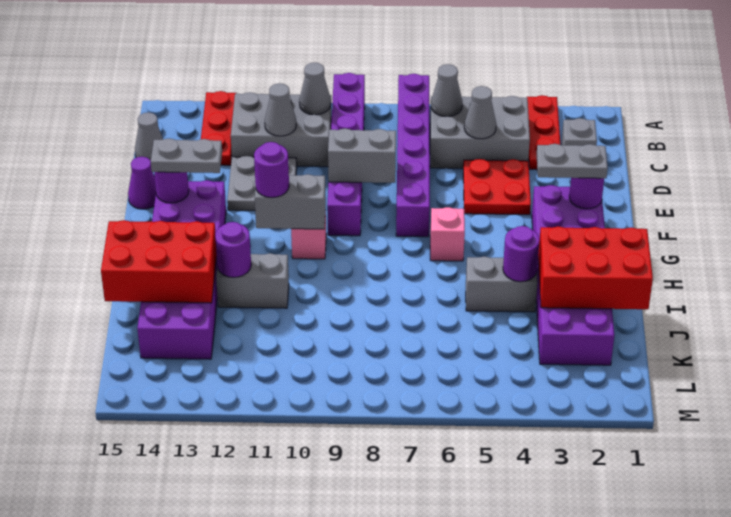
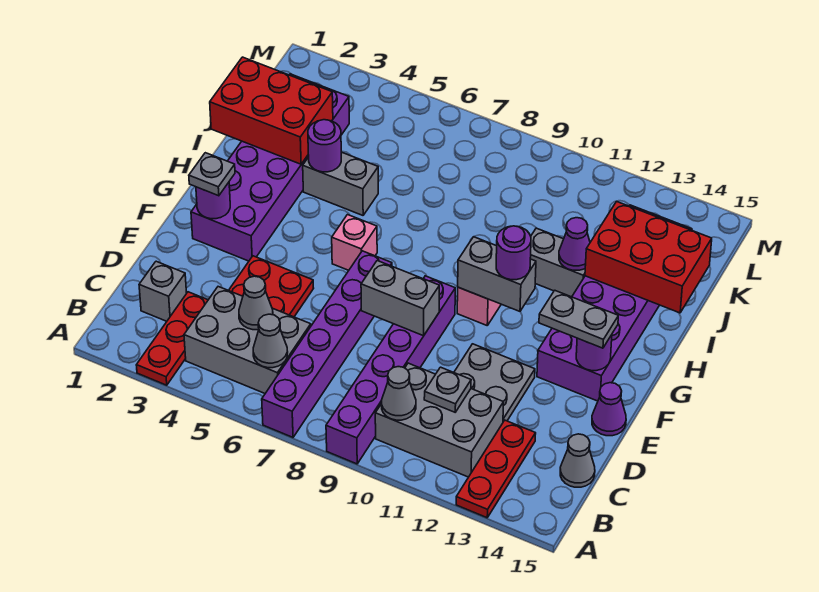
grey cone C11 level 2 -> grey plate C11 level 2
grey plate F2:F3 level 3 -> grey plate F2 level 3
purple round brick I12 level 2 -> purple cone I12 level 2

